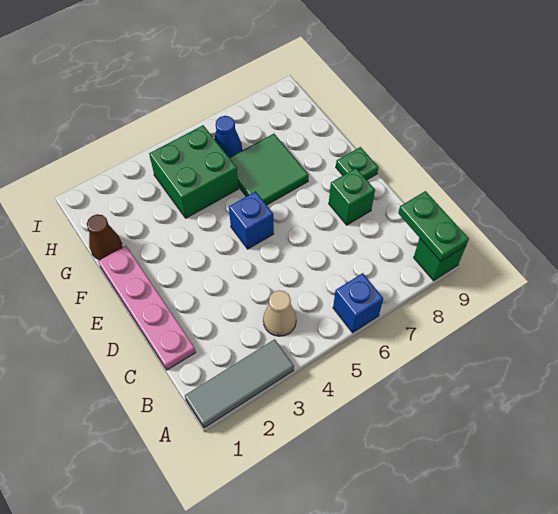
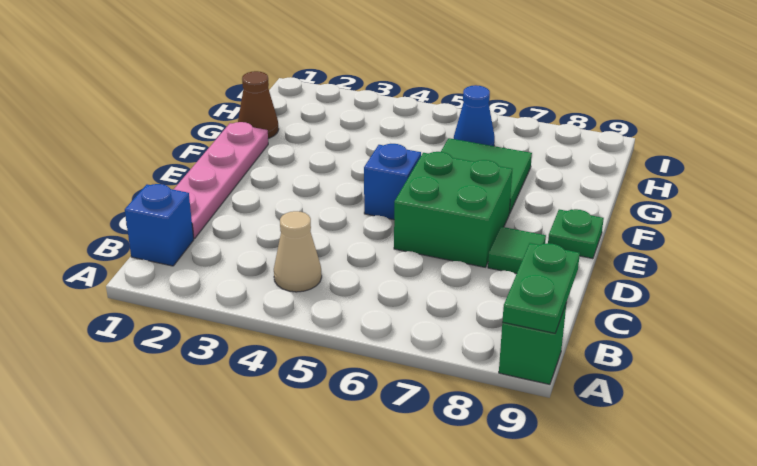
grey tile A1:A3 level 1 -> none
blue brick A6 level 1 -> blue brick B1 level 1
green brick D8 level 1 -> green tile D8 level 1
green brick G4:H5 level 1 -> green brick D6:E7 level 1

